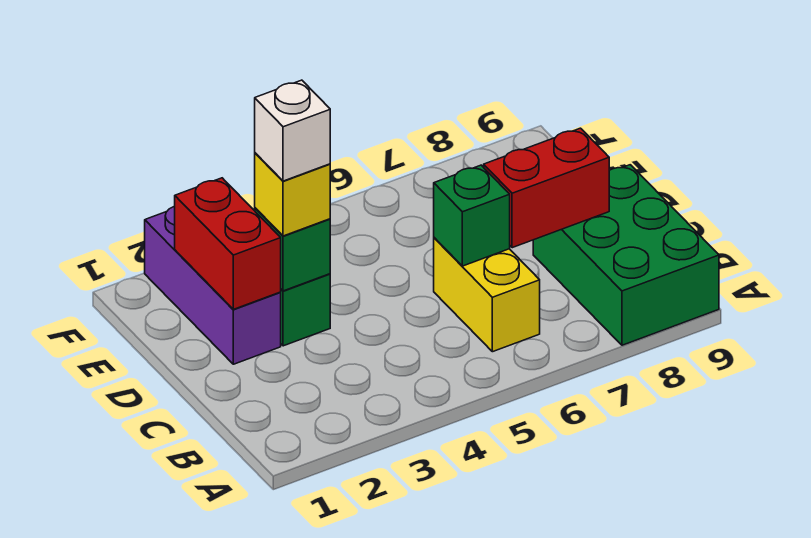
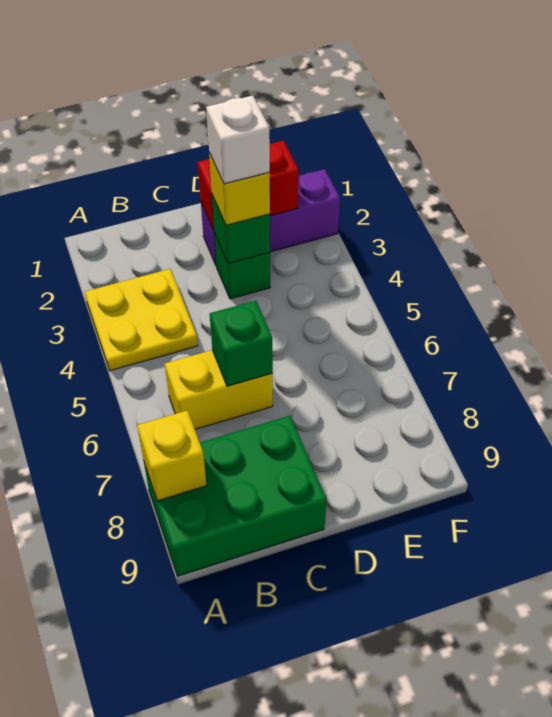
none -> yellow plate A3:B4 level 1
none -> yellow brick A8 level 2
red brick C7:C8 level 2 -> none

